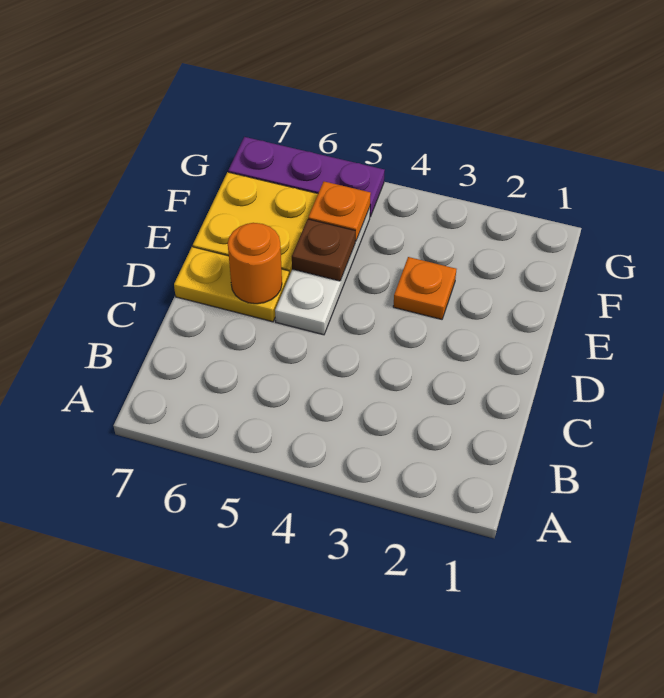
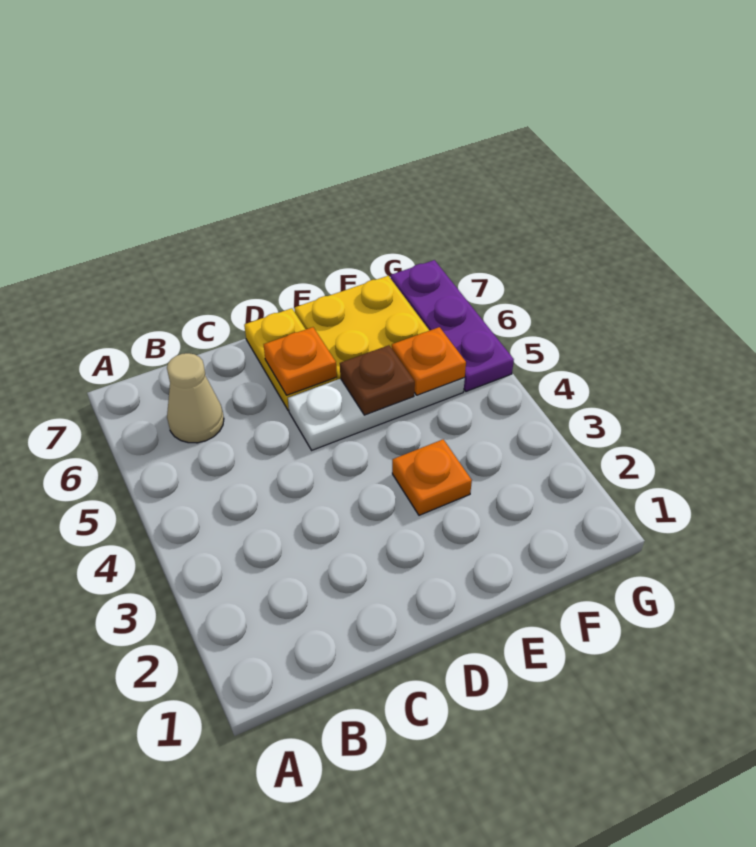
none -> tan cone B6 level 1
orange round brick D6 level 2 -> orange plate D6 level 2

